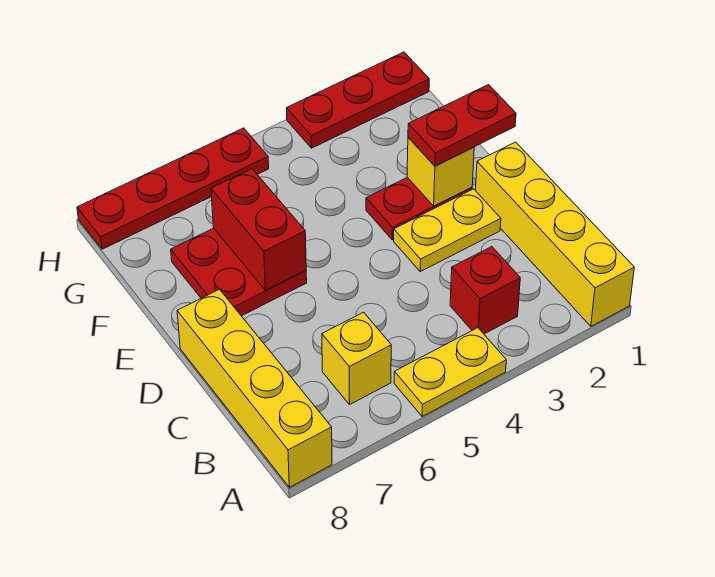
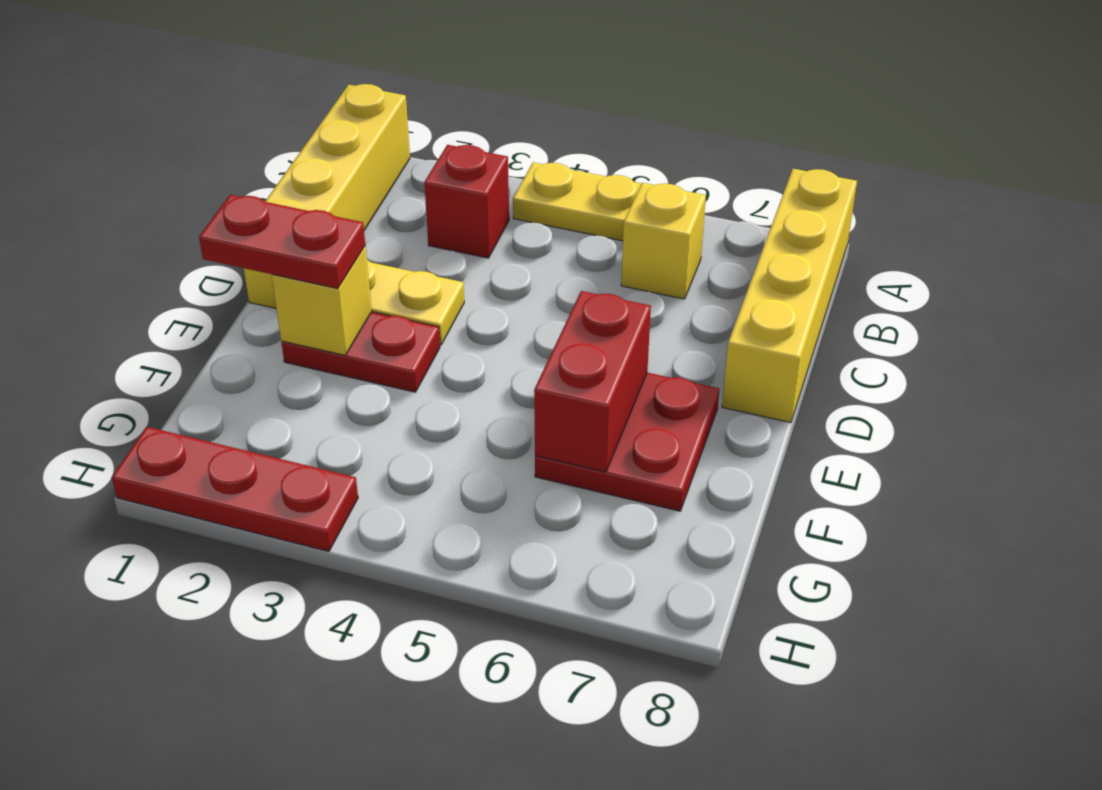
red plate H5:H8 level 1 -> none

